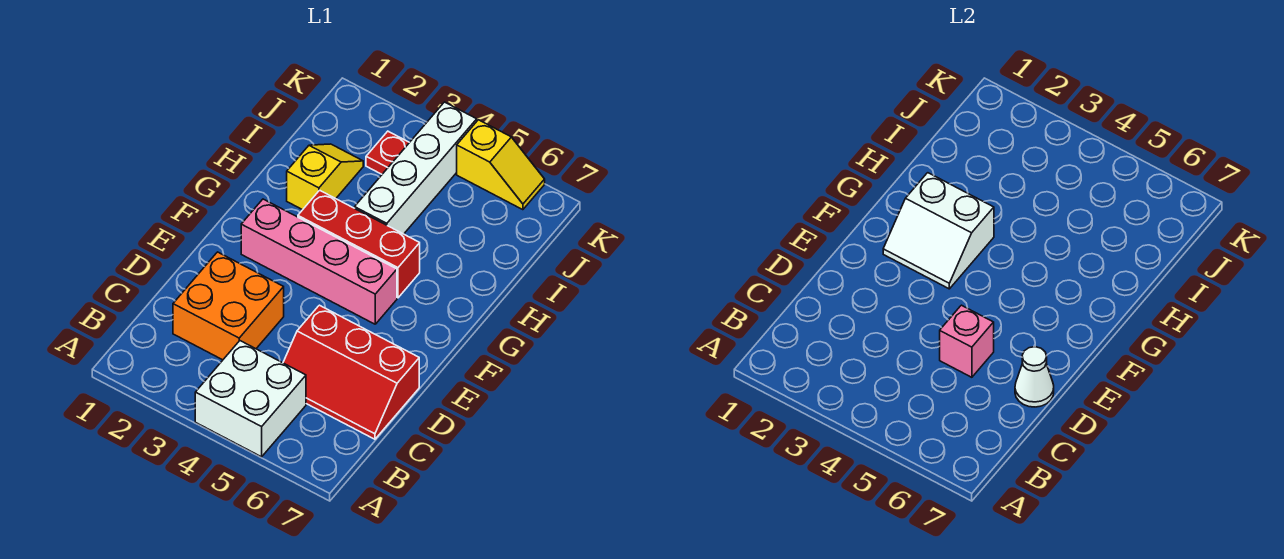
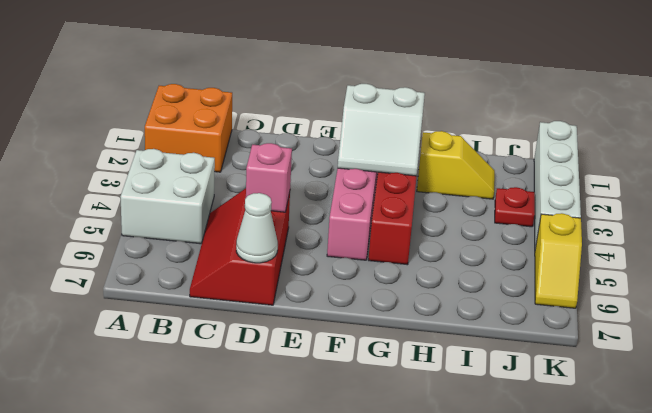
orange brick C2:D3 level 1 -> orange brick A1:B2 level 1
white slope F2:G3 level 2 top G -> white slope F2:G3 level 2 top 2
white brick H4:K4 level 1 -> white brick K1:K4 level 1

